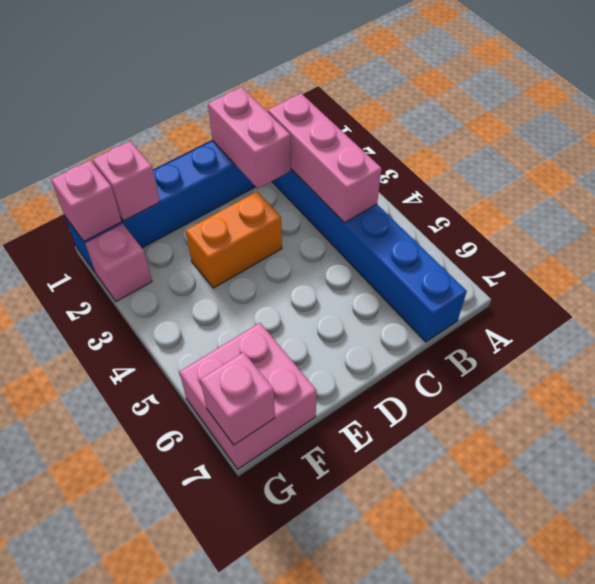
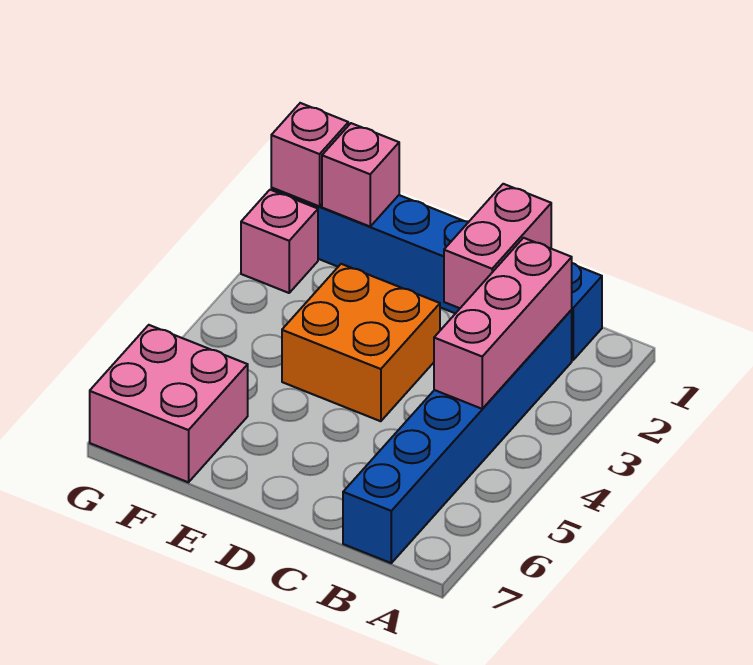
orange brick D3:E3 level 1 -> orange brick D3:E4 level 1
pink brick G7 level 2 -> none

